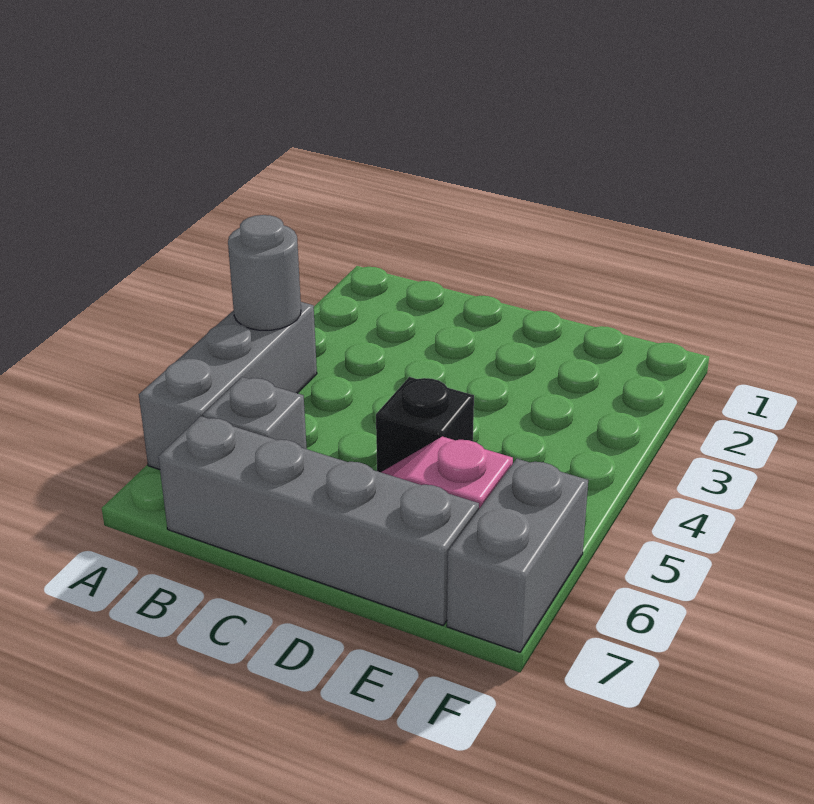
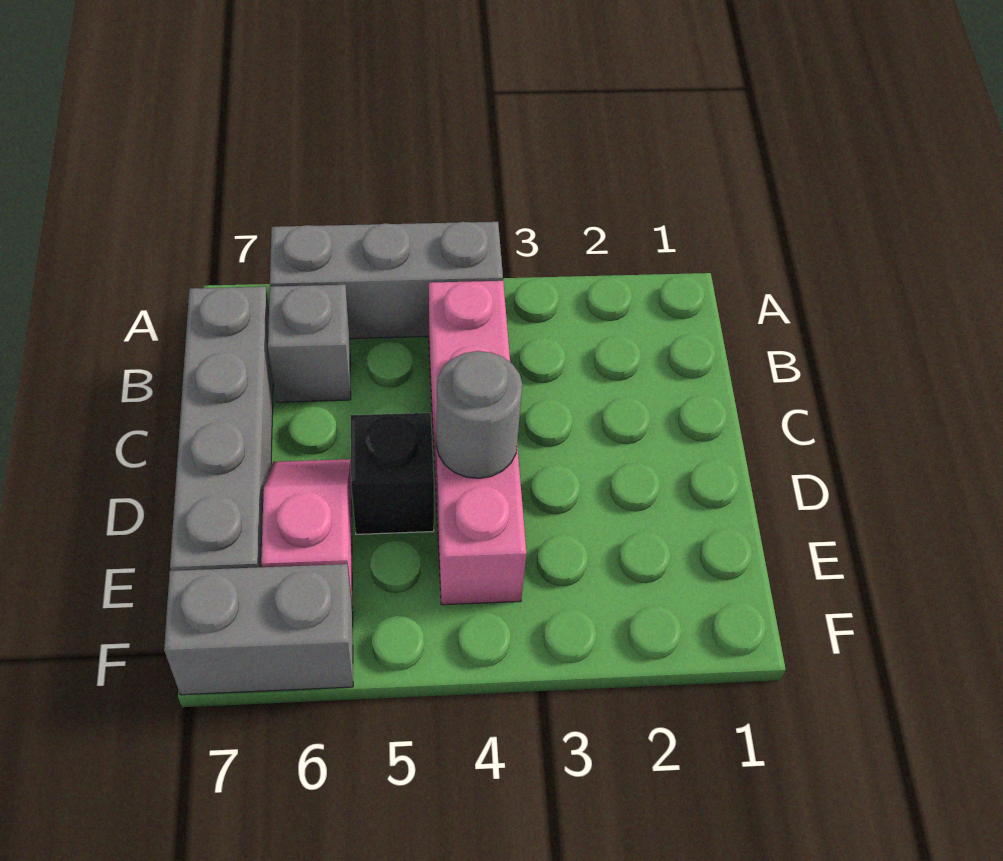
grey round brick A4 level 2 -> grey round brick D4 level 2
none -> pink brick B4:E4 level 1

